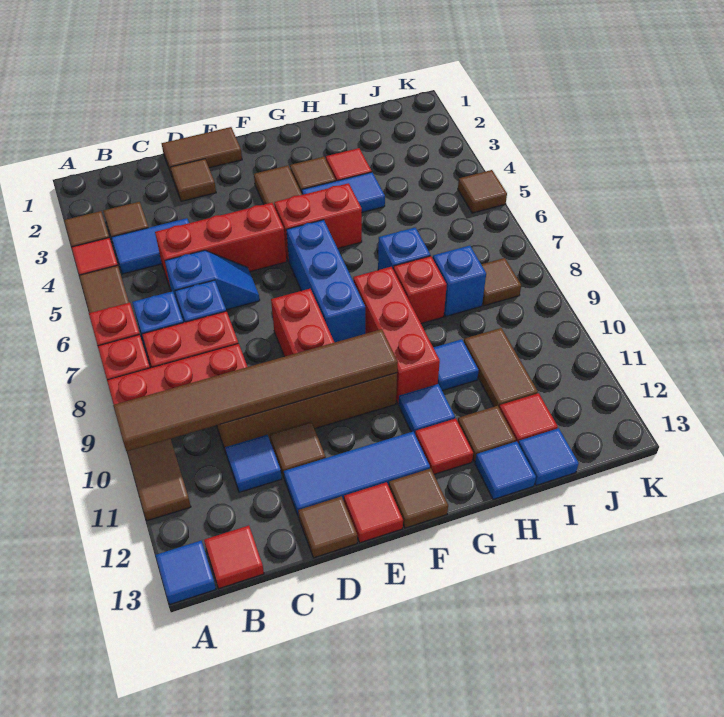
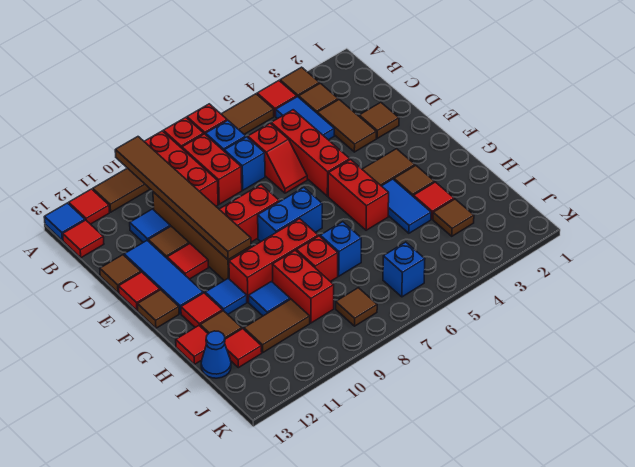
none -> red tile A12 level 1
blue slope C6:D6 level 1 top C -> red slope C6:D6 level 1 top C
brown tile D1:E1 level 1 -> brown tile C3:D3 level 1
none -> red tile E11 level 1
blue brick F6:F8 level 1 -> blue brick F7:F8 level 1
none -> red brick H9:I9 level 1
blue tile H13 level 1 -> red tile H13 level 1
blue brick I8 level 1 -> blue brick J6 level 1
blue tile I13 level 1 -> blue cone I13 level 1
brown tile K5 level 1 -> brown tile I3 level 1

